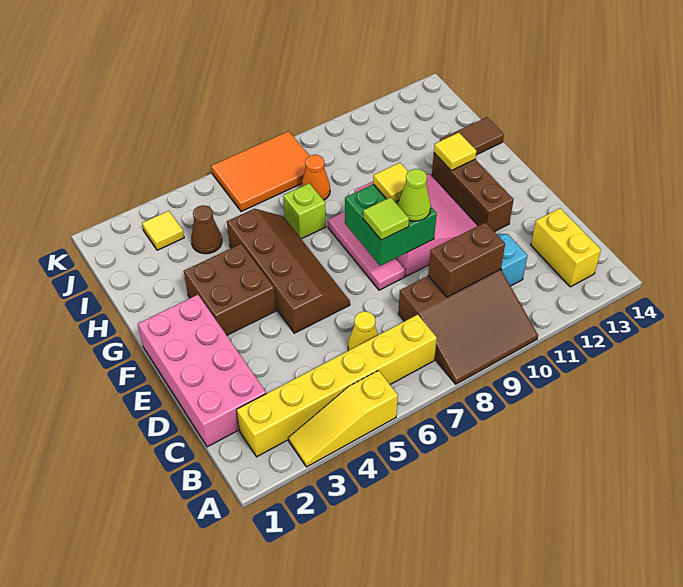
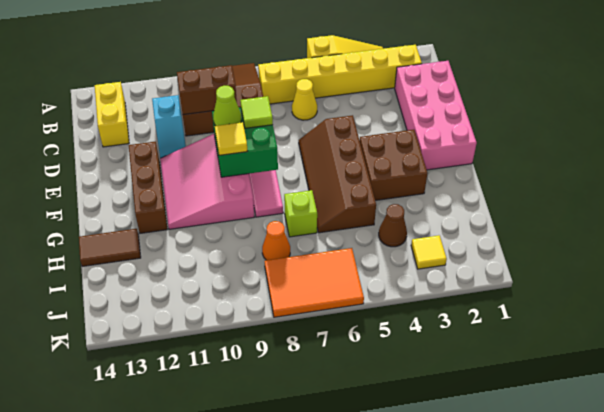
yellow tile G12 level 2 -> none

